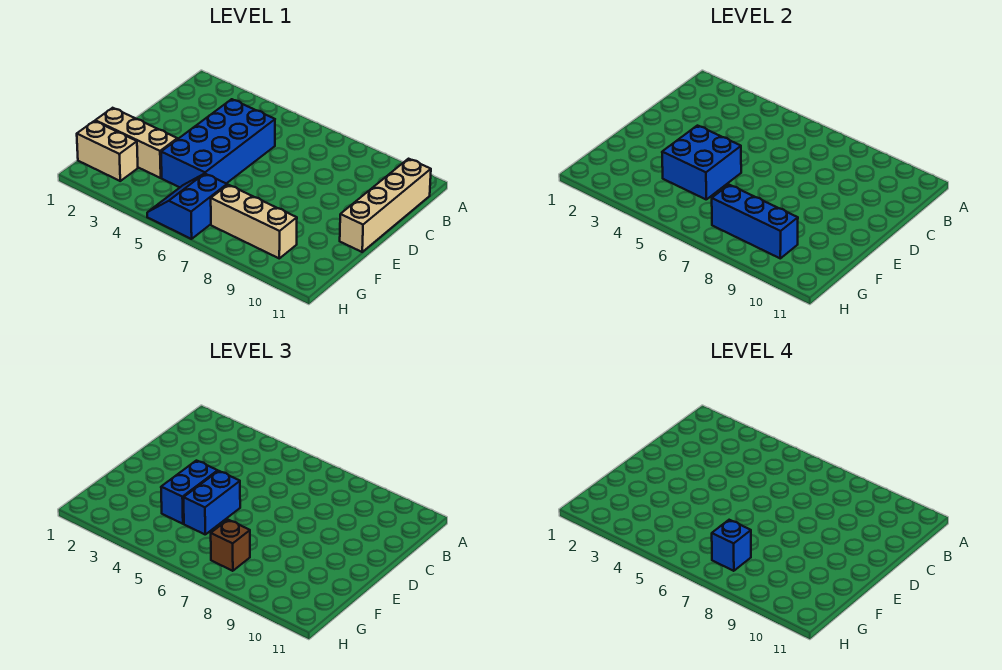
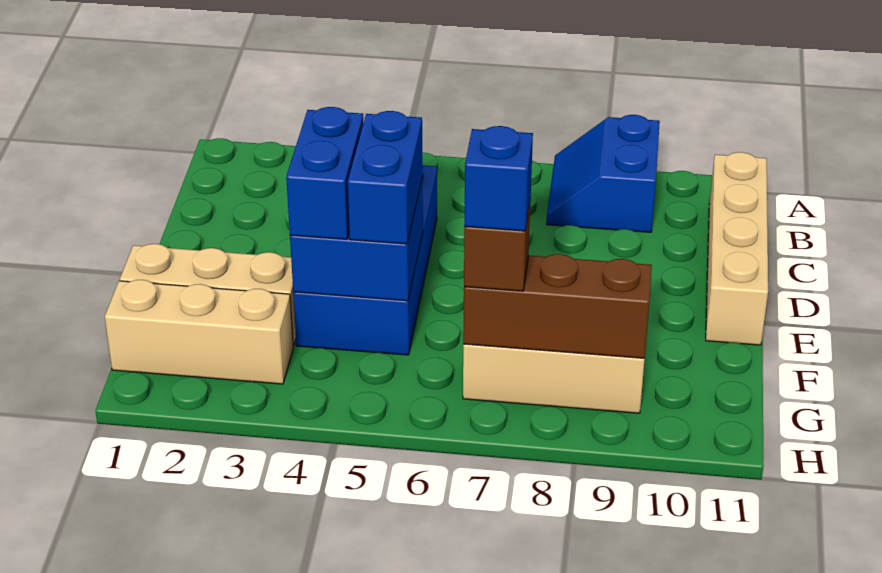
tan brick G1:G2 level 1 -> tan brick G1:G3 level 1
blue slope G5:H6 level 1 top 6 -> blue slope A8:B9 level 1 top 9
blue brick G7:G9 level 2 -> brown brick G7:G9 level 2

